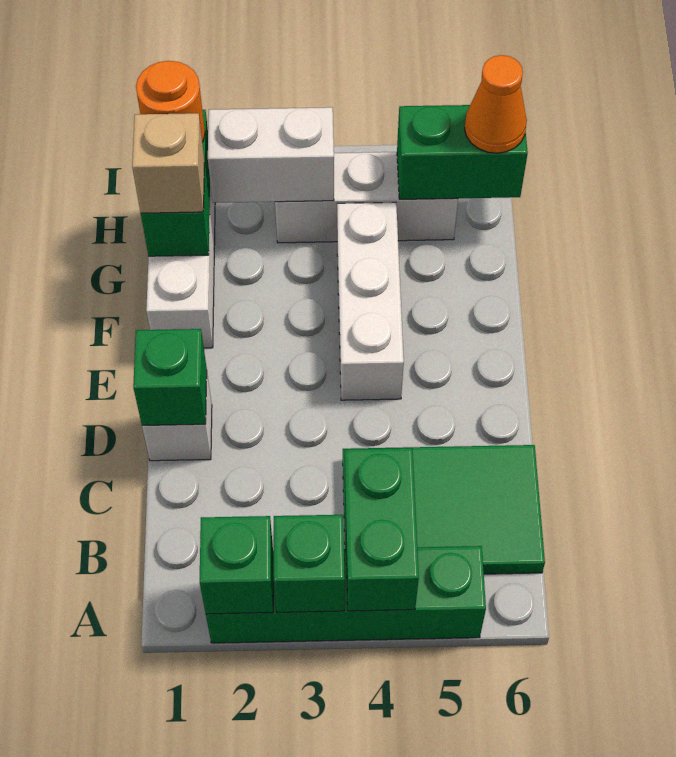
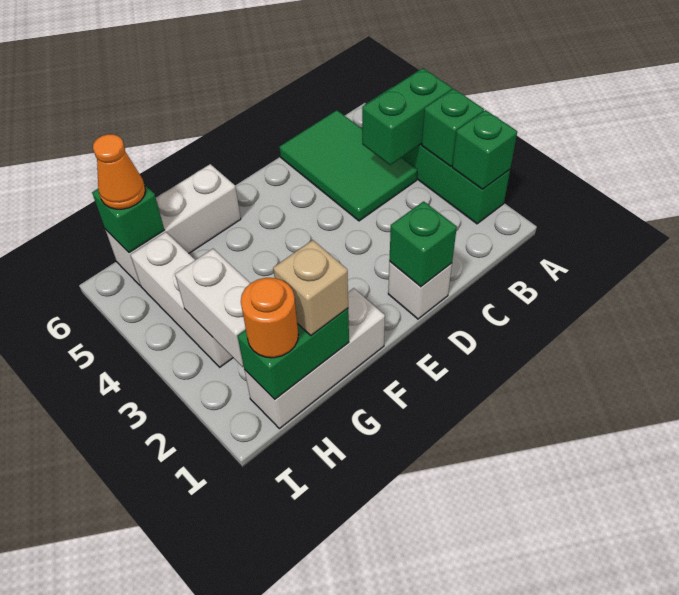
white brick E4:G4 level 1 -> white brick F6:H6 level 1
green brick H5:H6 level 2 -> green brick H6 level 2

